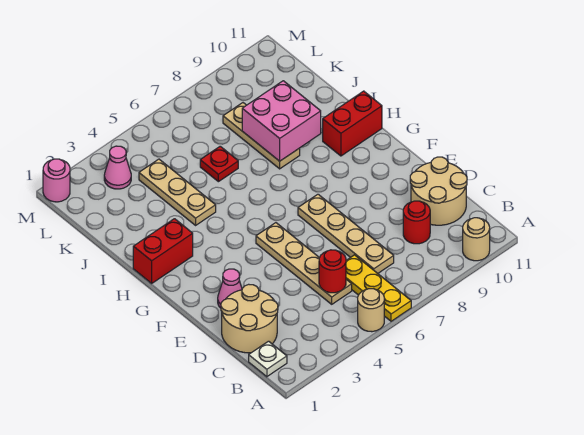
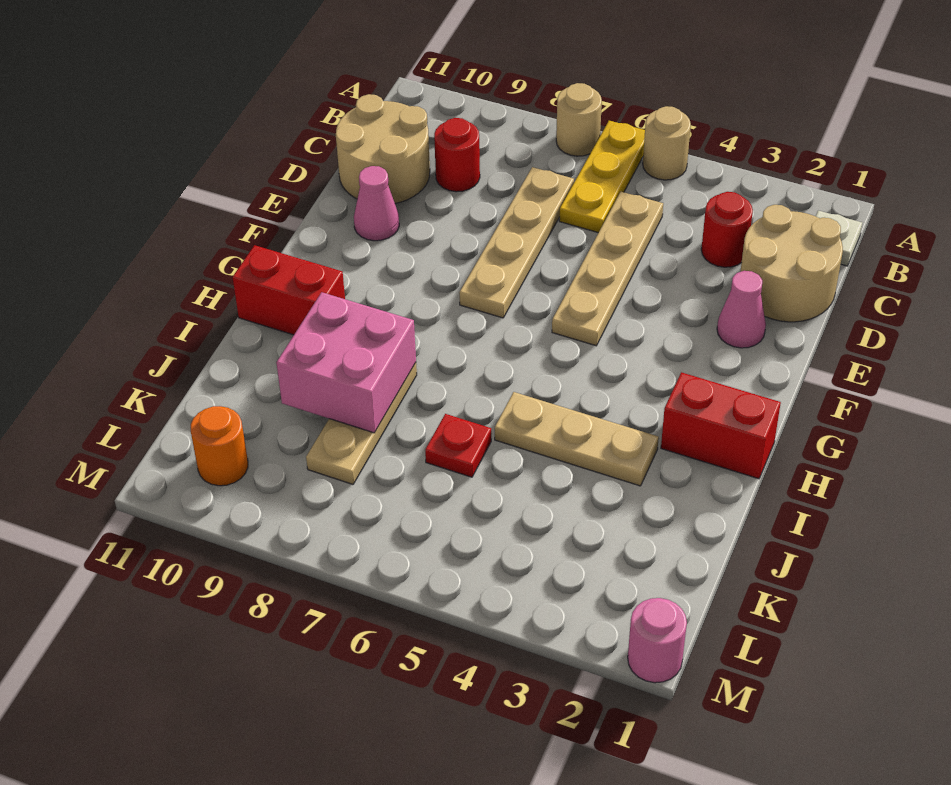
tan round brick A10 level 1 -> tan round brick A7 level 1
red round brick C5 level 2 -> red round brick C3 level 1
tan plate I4:K4 level 1 -> tan plate I3:I5 level 1
pink cone L3 level 1 -> pink cone E10 level 1
none -> orange round brick L10 level 1

